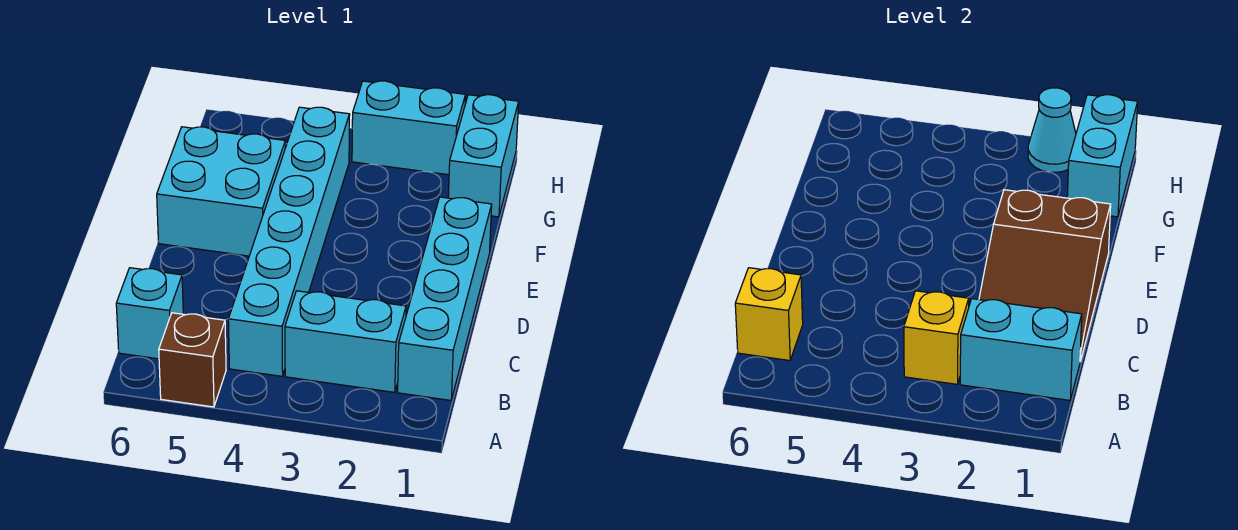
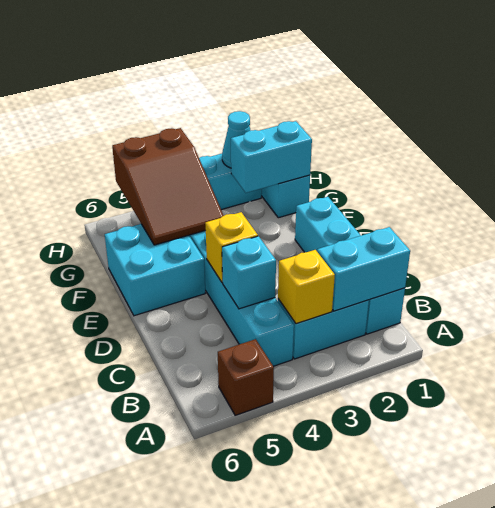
cyan brick B6 level 1 -> cyan brick C4 level 2
yellow brick B6 level 2 -> yellow brick D4 level 2
brown slope C1:E2 level 2 top E -> brown slope F4:H5 level 2 top H
cyan brick G1:H1 level 2 -> cyan brick G1:G2 level 2

